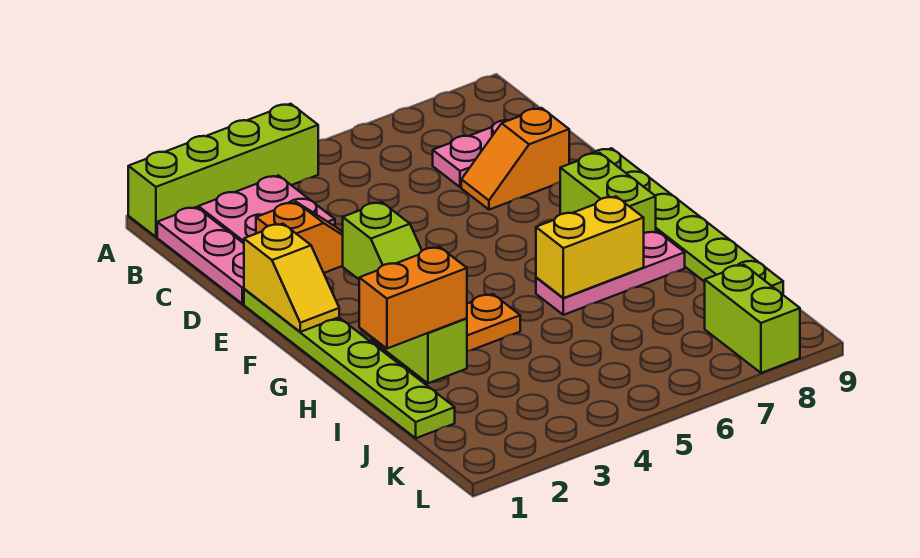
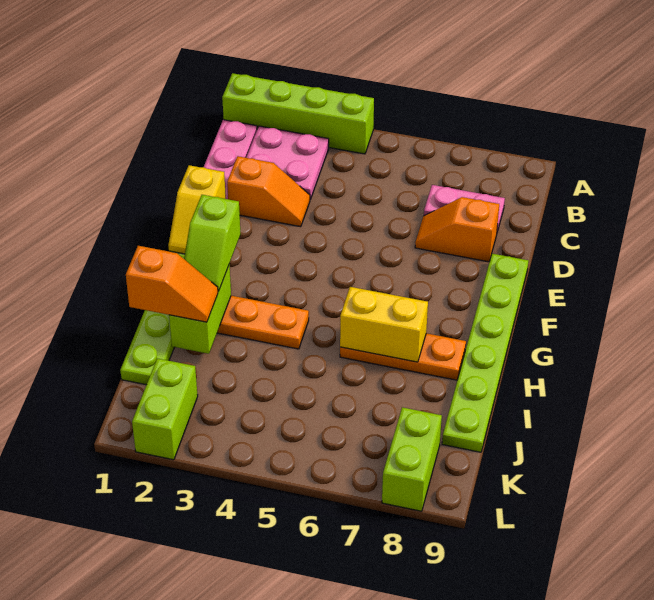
lime brick F8:G8 level 1 -> lime brick K2:L2 level 1
pink plate H6:H8 level 1 -> orange plate H6:H8 level 1
orange brick I1:I2 level 3 -> orange slope I1:I2 level 3 top 1

